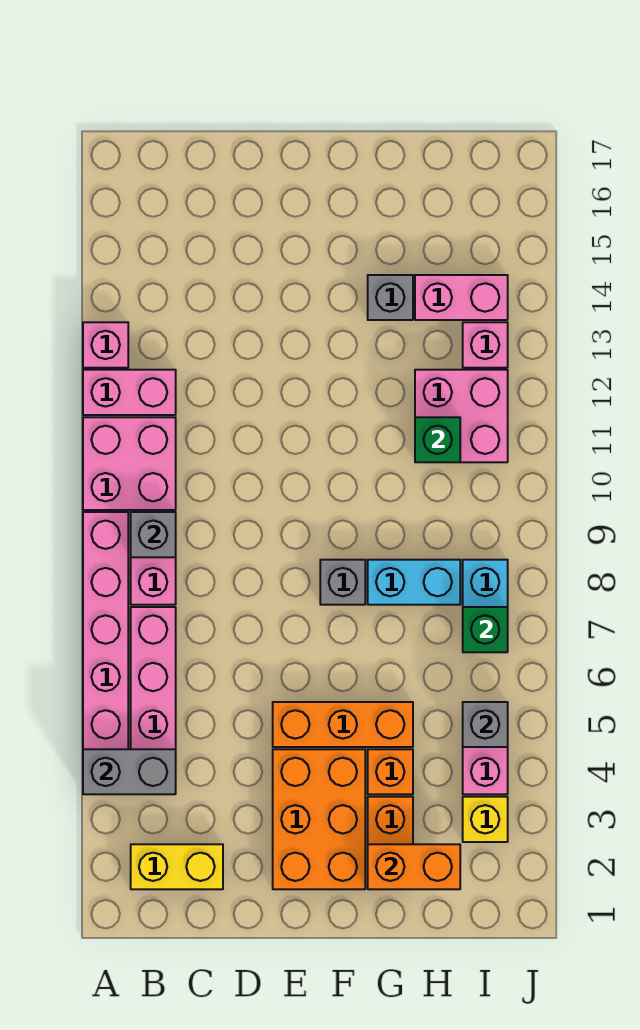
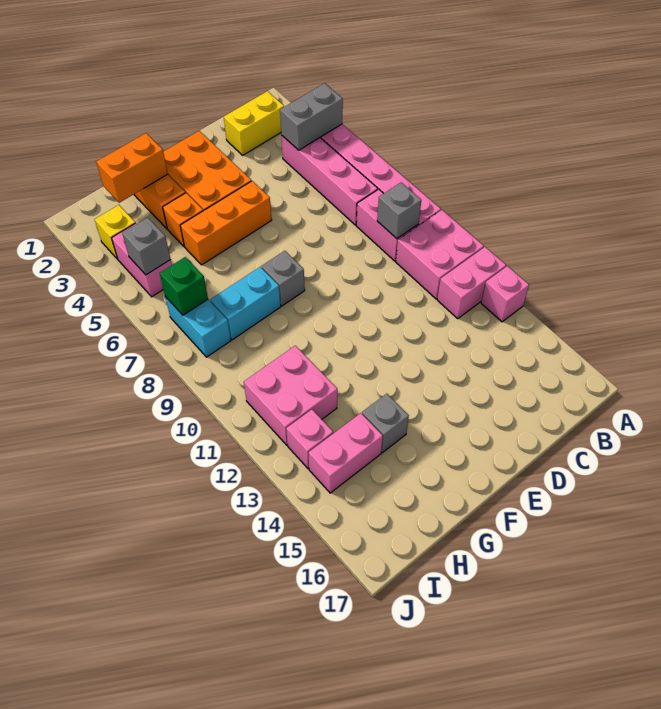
green brick H11 level 2 -> none

